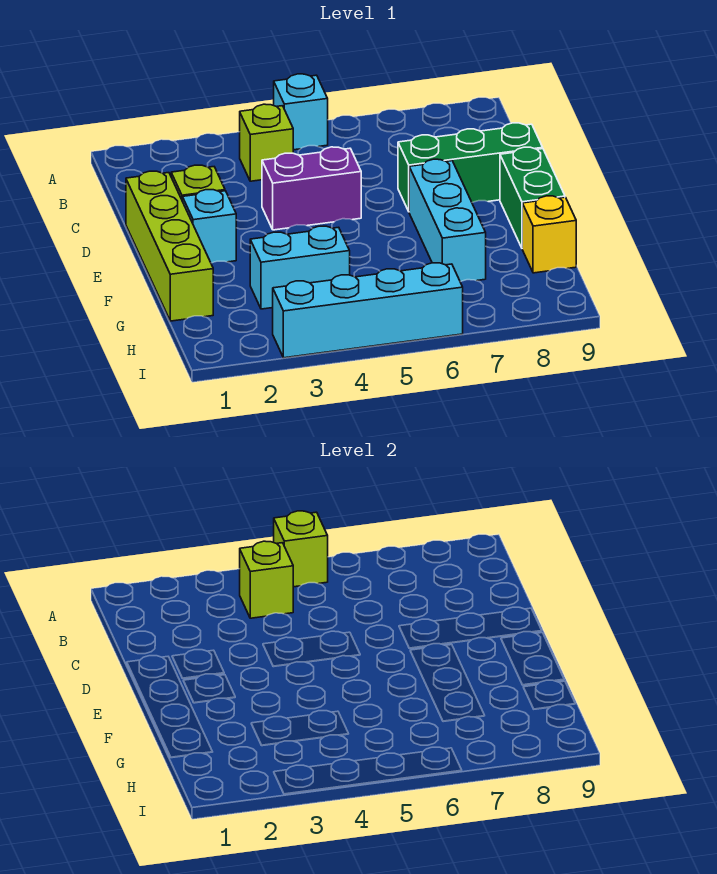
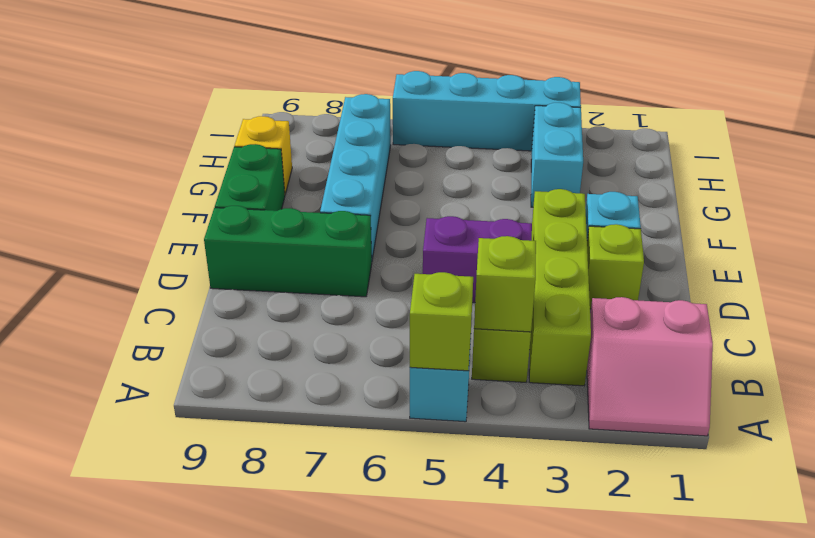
none -> pink slope A1:B2 level 1 top B
lime brick D1:G1 level 1 -> lime brick B3:E3 level 1
cyan brick E7:G7 level 1 -> cyan brick E7:H7 level 1
cyan brick G3:G4 level 1 -> cyan brick G3:H3 level 1

